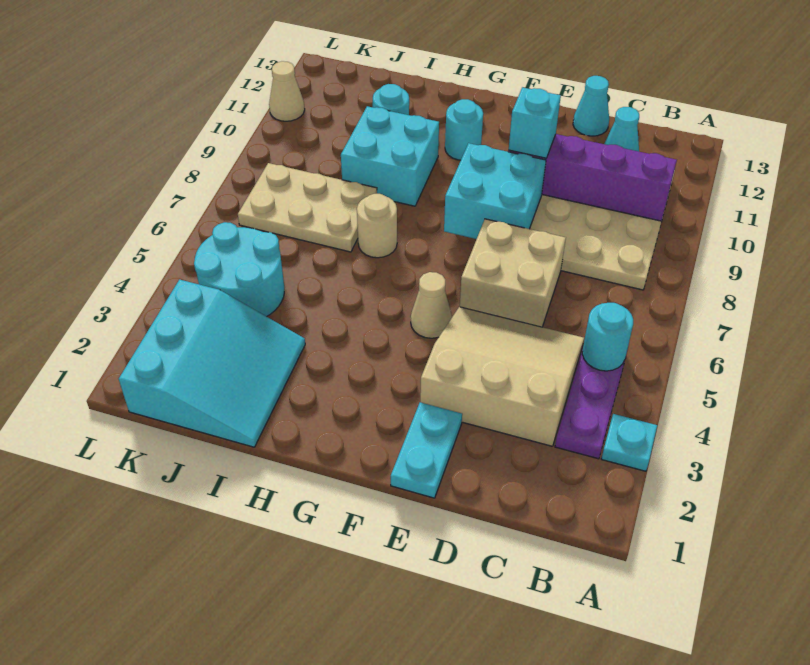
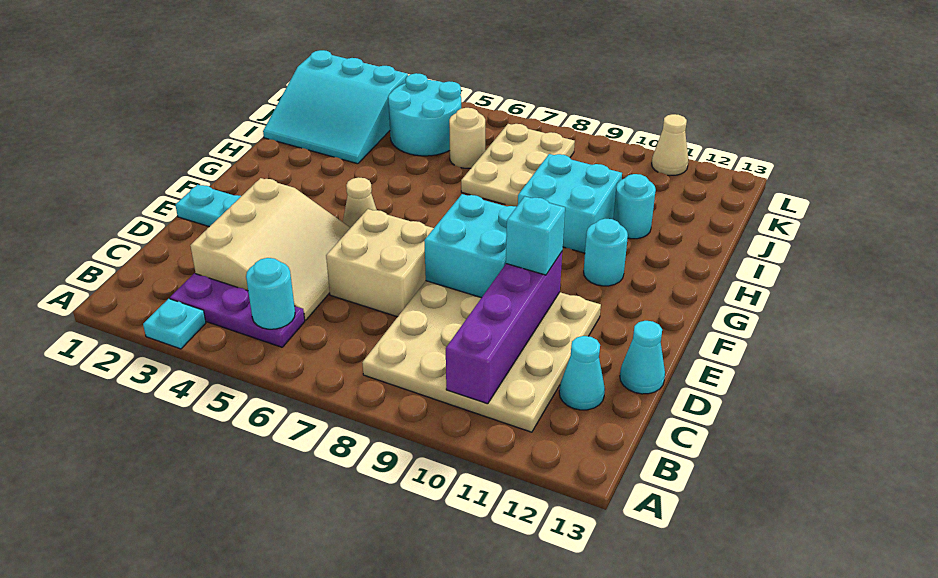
tan round brick H7 level 1 -> tan round brick J6 level 1

